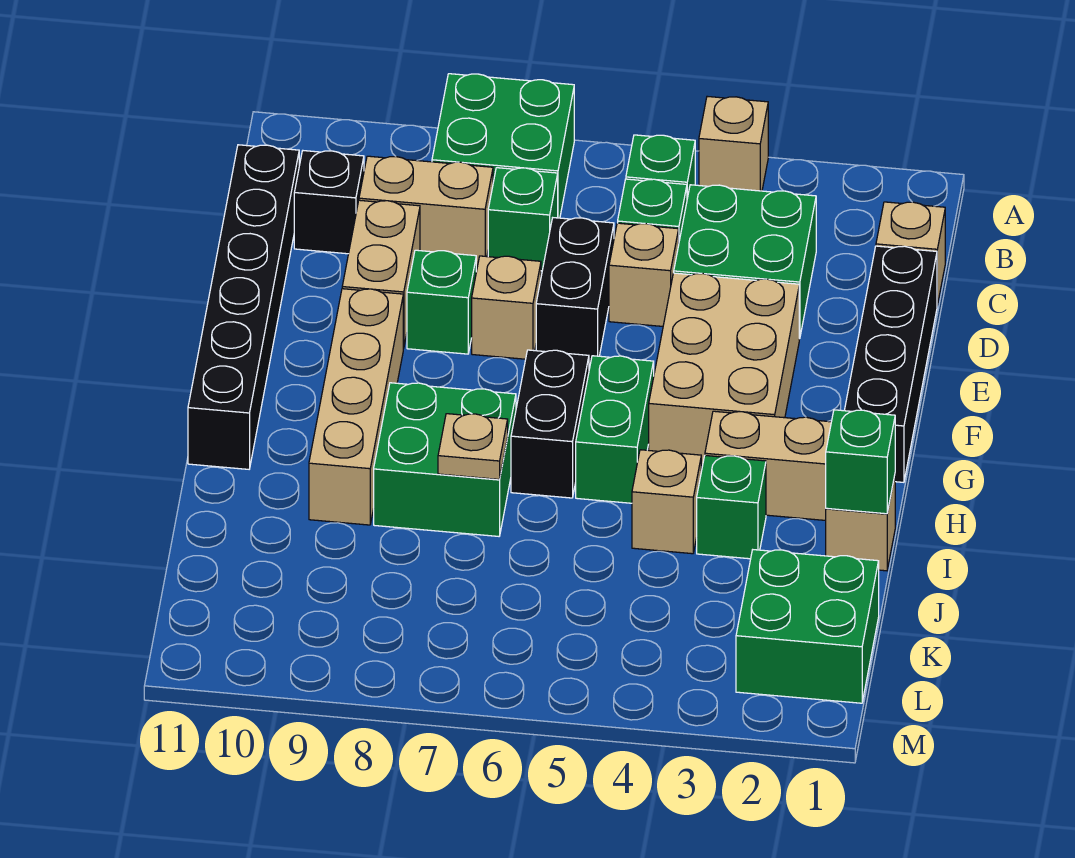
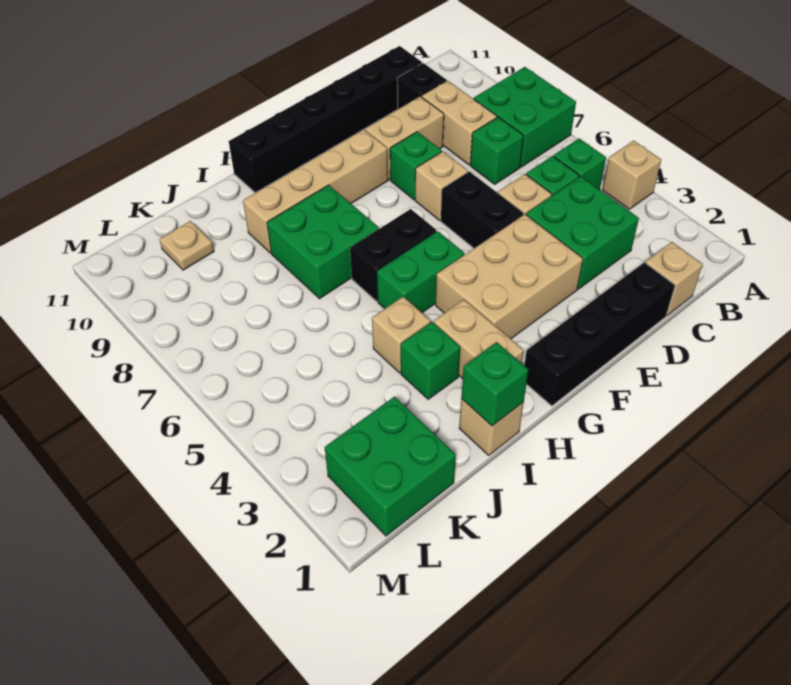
black brick D6:E6 level 1 -> black brick E5:E6 level 1
tan plate I7 level 2 -> tan plate K10 level 1

